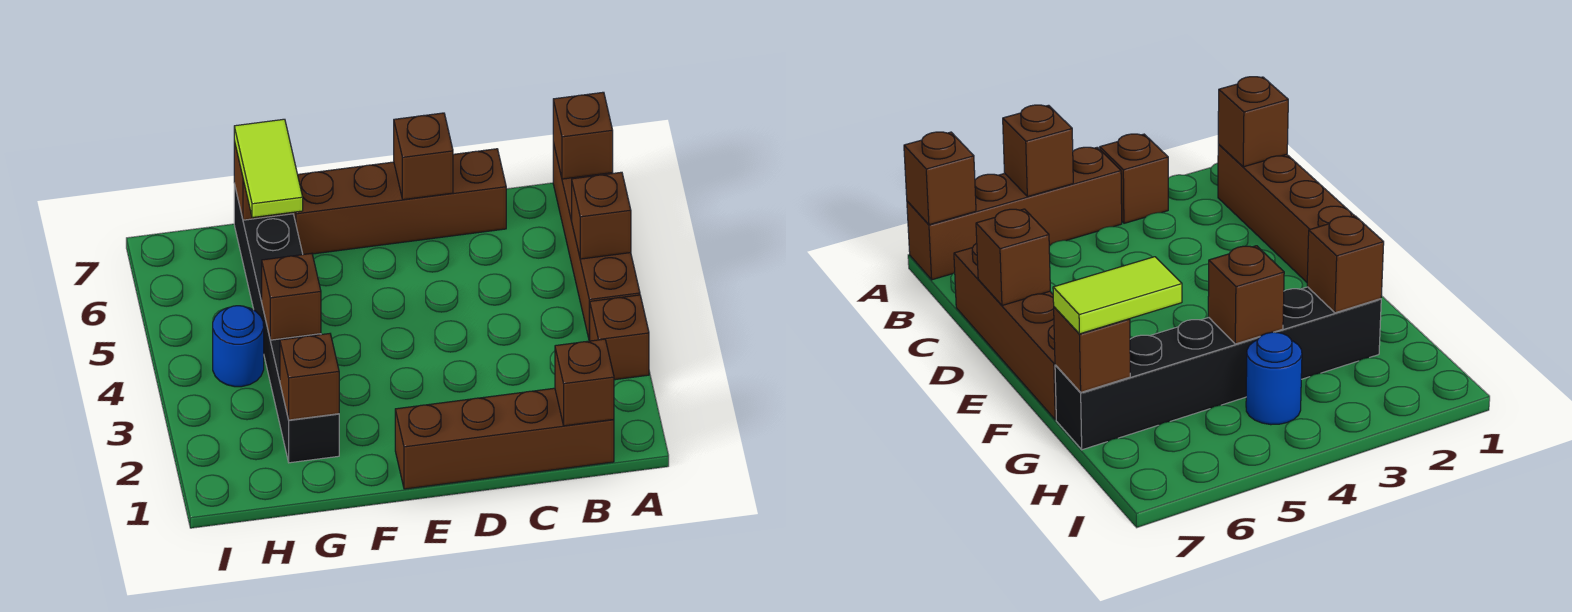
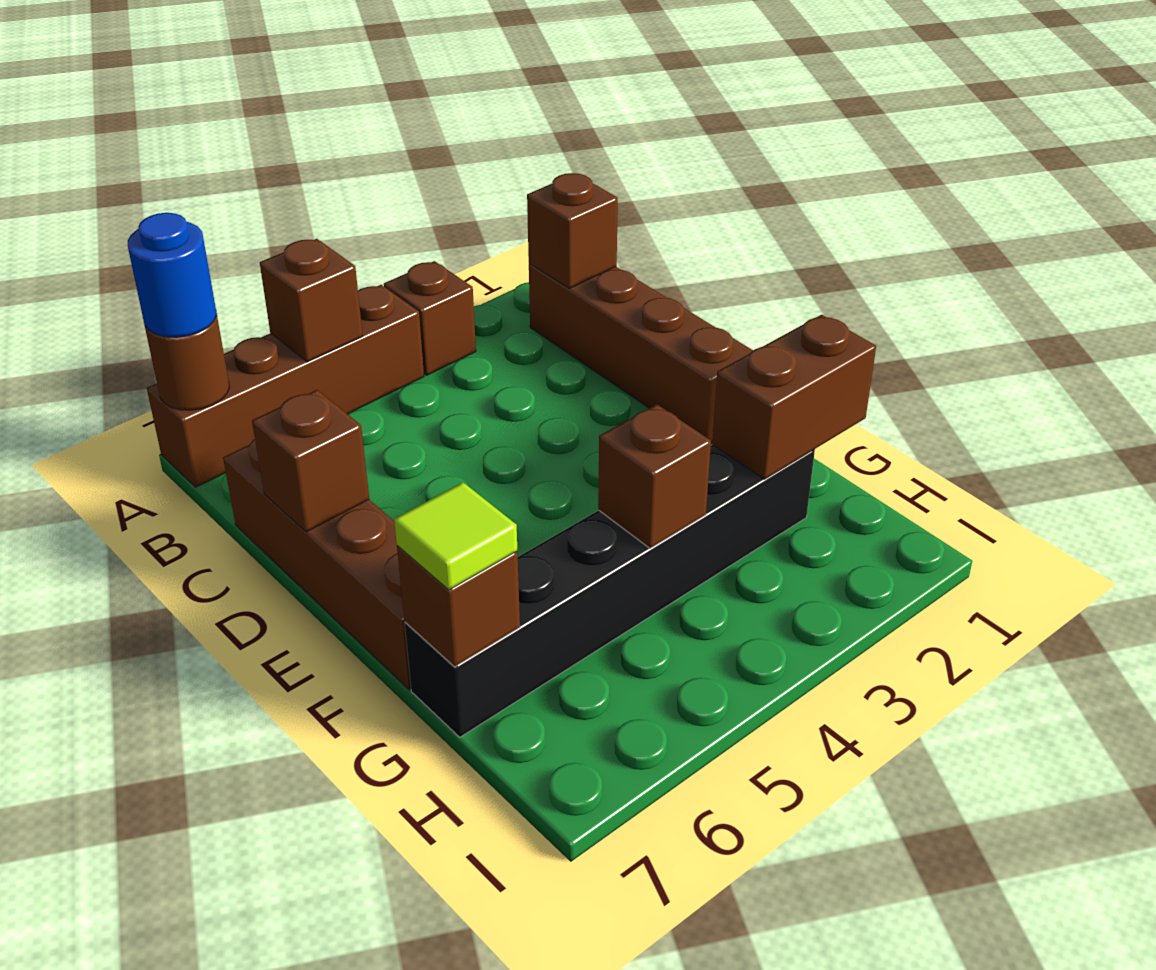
brown brick A7 level 2 -> brown round brick A7 level 2
brown brick G2 level 2 -> brown brick G1:G2 level 2
lime tile G6:G7 level 3 -> lime tile G7 level 3
blue round brick H4 level 1 -> blue round brick A7 level 3

